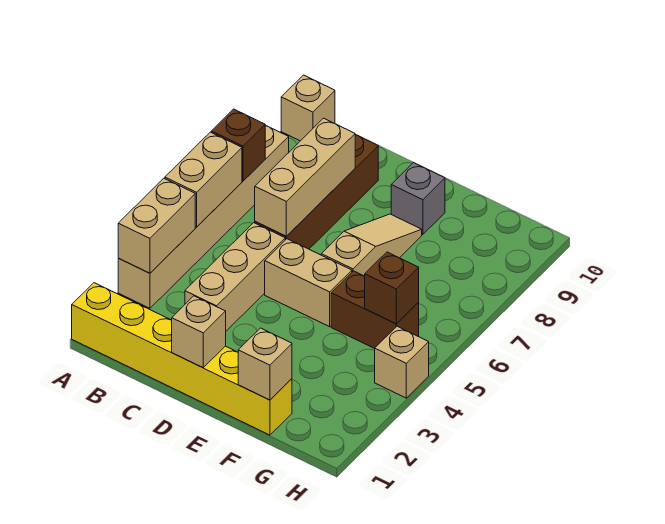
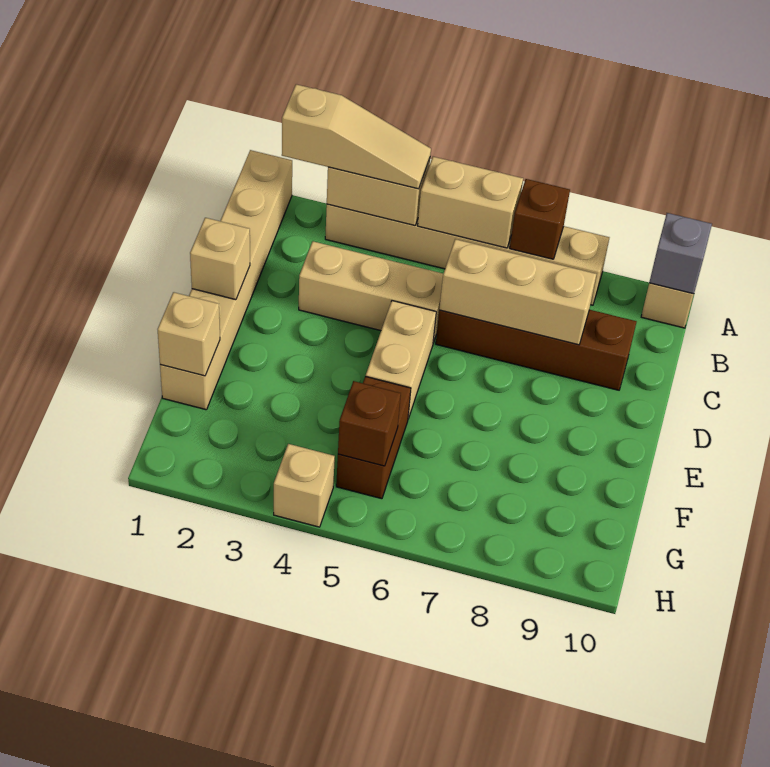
yellow brick A1:F1 level 1 -> tan brick A1:F1 level 1
tan slope E6:E8 level 1 top 6 -> tan slope A2:A4 level 3 top 2
grey brick E9 level 1 -> grey brick A10 level 2

